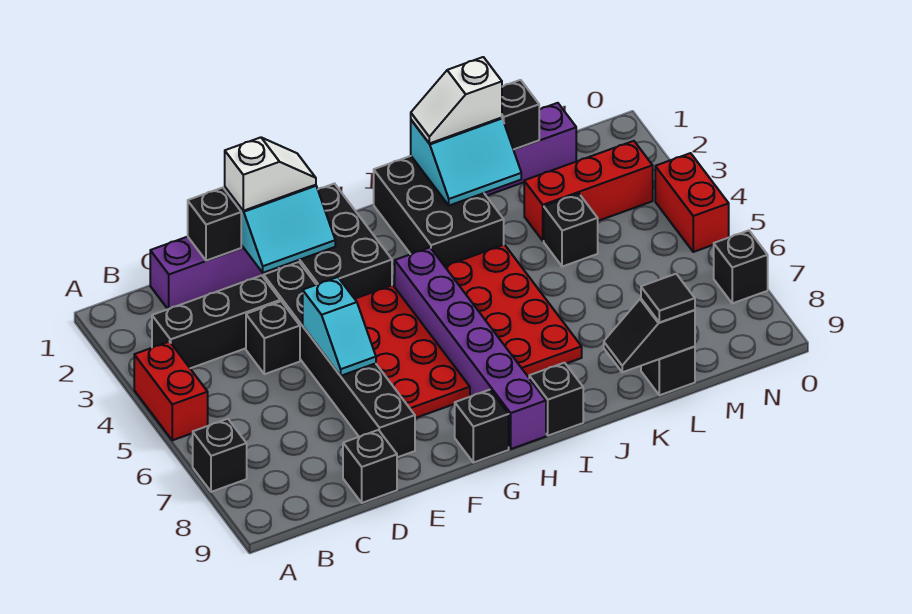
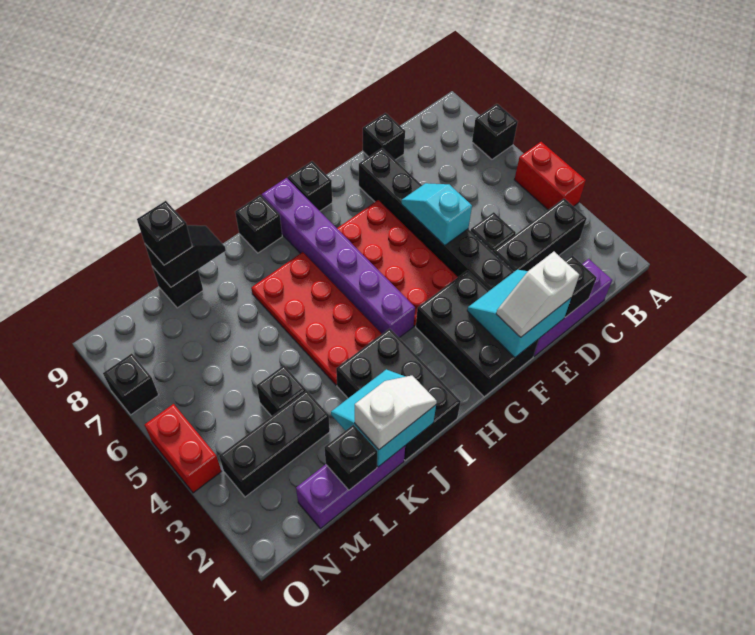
red brick L3:N3 level 1 -> black brick L3:N3 level 1
black tile L9 level 3 -> black brick L9 level 3

